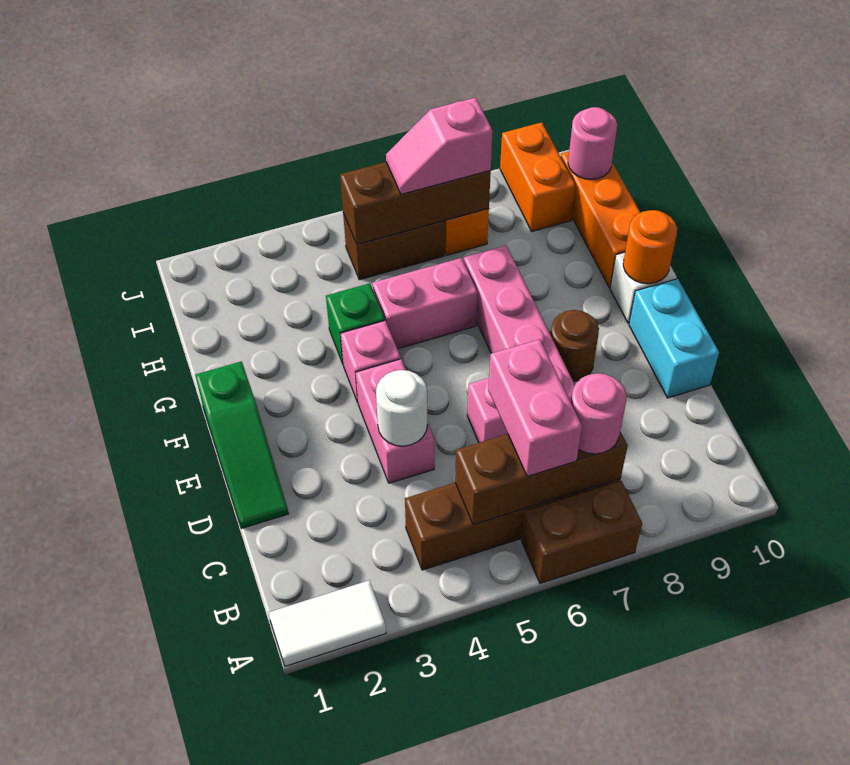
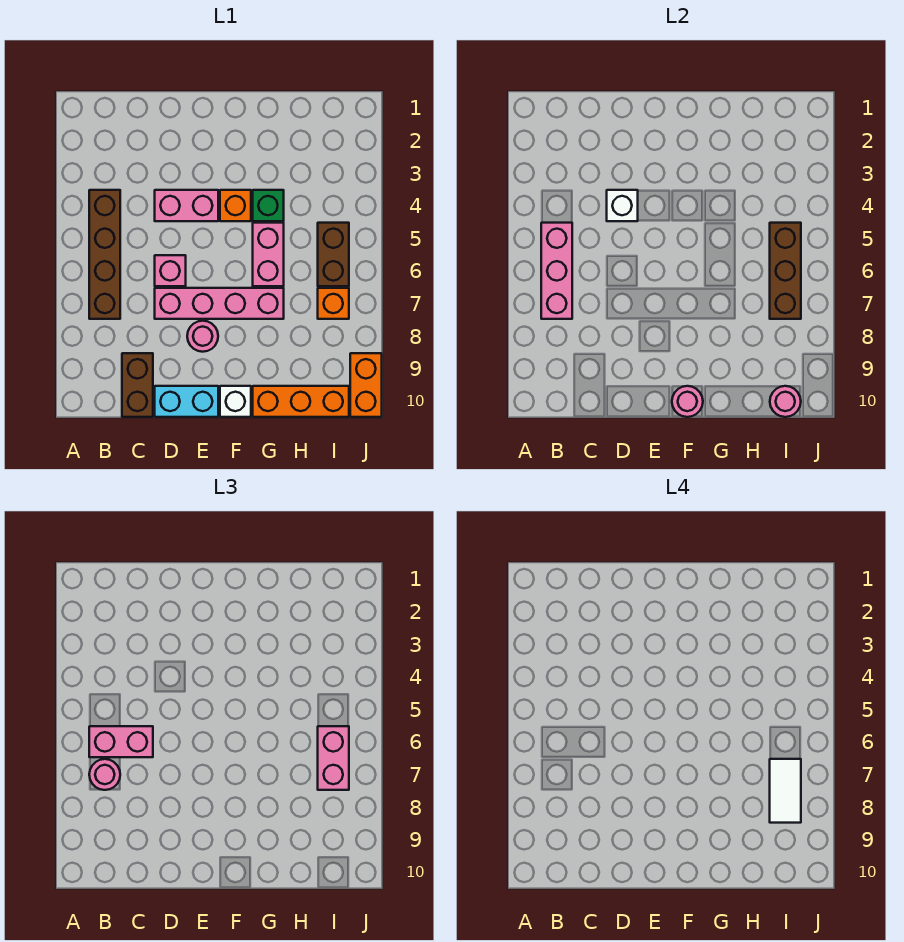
white tile A1:A2 level 1 -> white tile I7:I8 level 4
brown brick A6:A7 level 1 -> brown brick C9:C10 level 1
brown brick B5:B7 level 2 -> pink brick B5:B7 level 2
green slope D1:F1 level 1 top F -> none
white round brick D4 level 2 -> white brick D4 level 2
brown round brick E8 level 1 -> pink round brick E8 level 1
pink brick F4 level 1 -> orange brick F4 level 1
orange round brick F10 level 2 -> pink round brick F10 level 2
pink slope I6:I7 level 3 top 7 -> pink brick I6:I7 level 3
orange brick I9:J9 level 1 -> orange brick J9:J10 level 1

